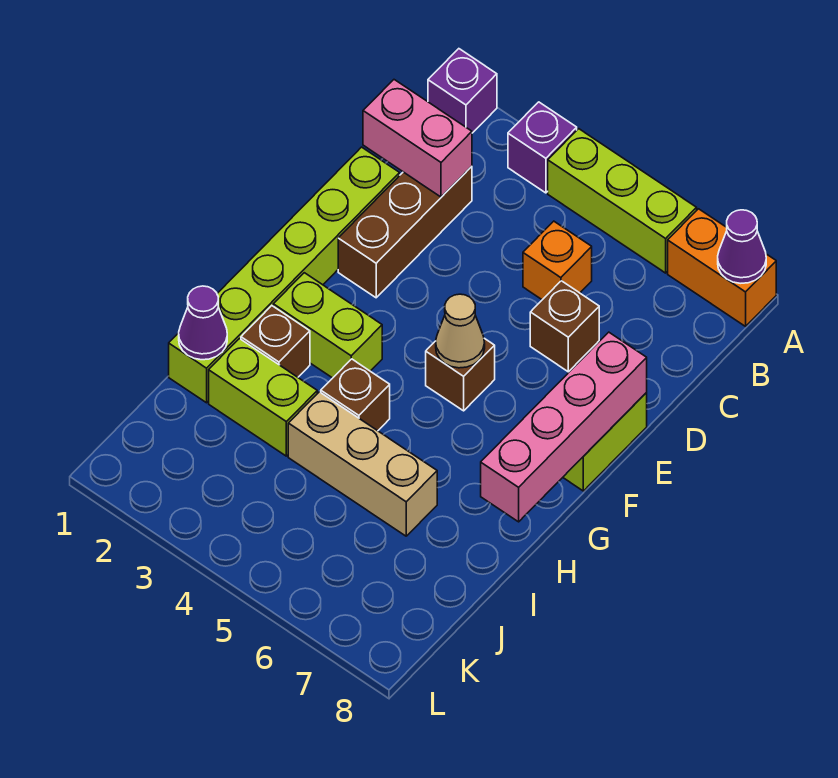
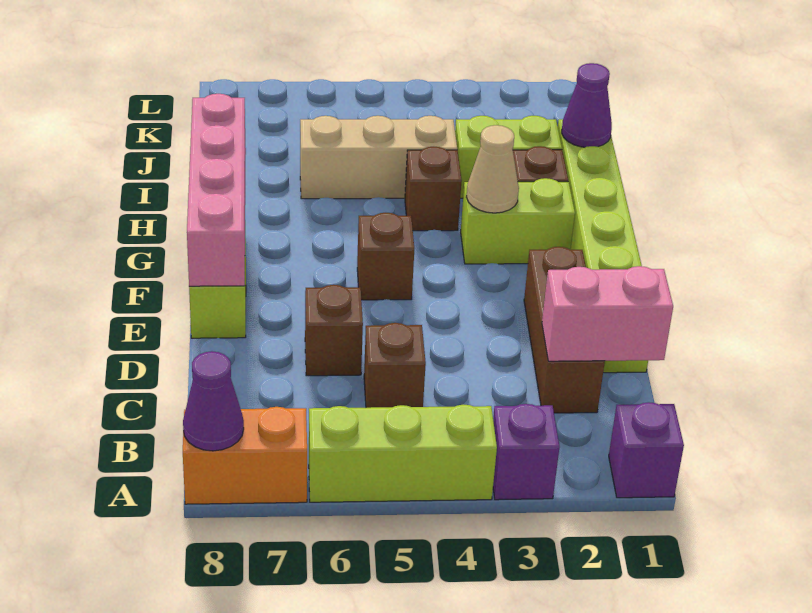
orange brick C5 level 1 -> brown brick C5 level 1
tan cone F5 level 2 -> tan cone G3 level 2

